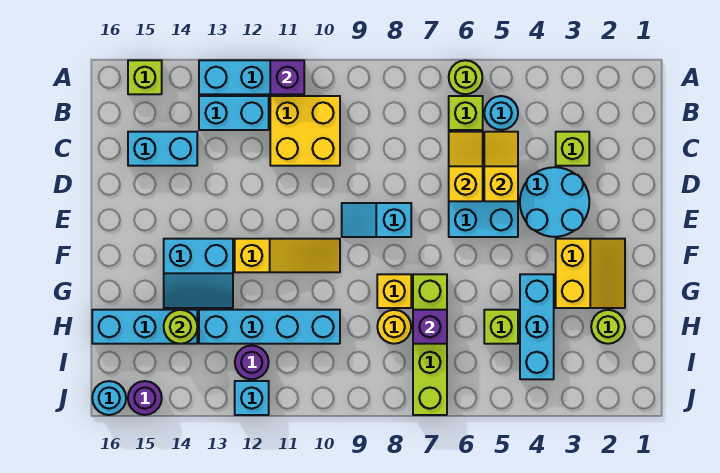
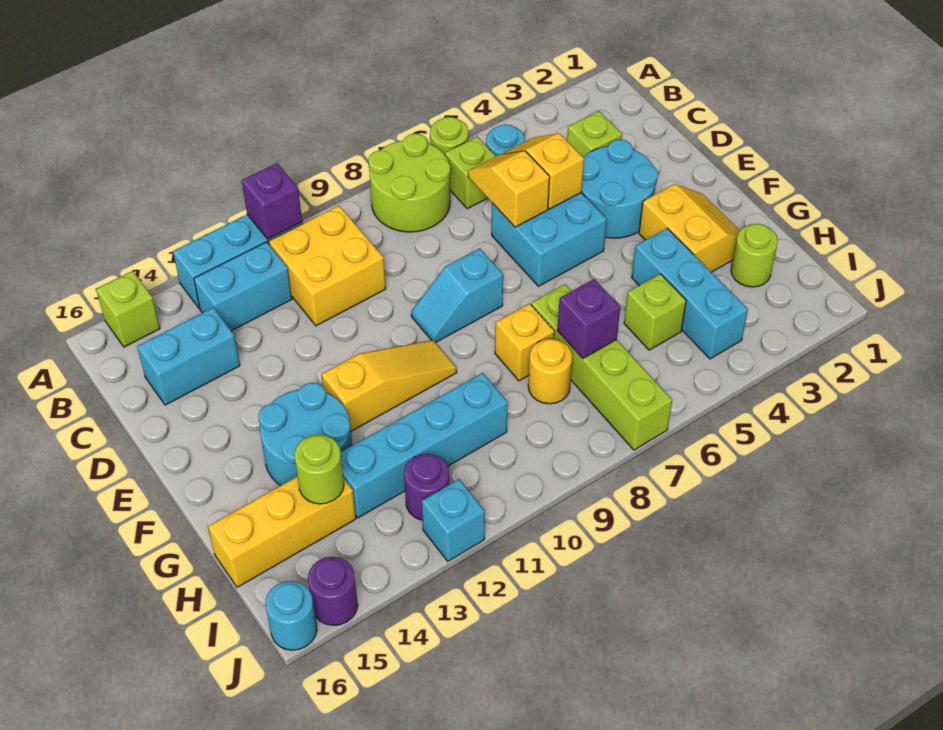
none -> lime round brick A7:B8 level 1
cyan slope F13:G14 level 1 top F -> cyan round brick F13:G14 level 1
cyan brick H14:H16 level 1 -> yellow brick H14:H16 level 1

